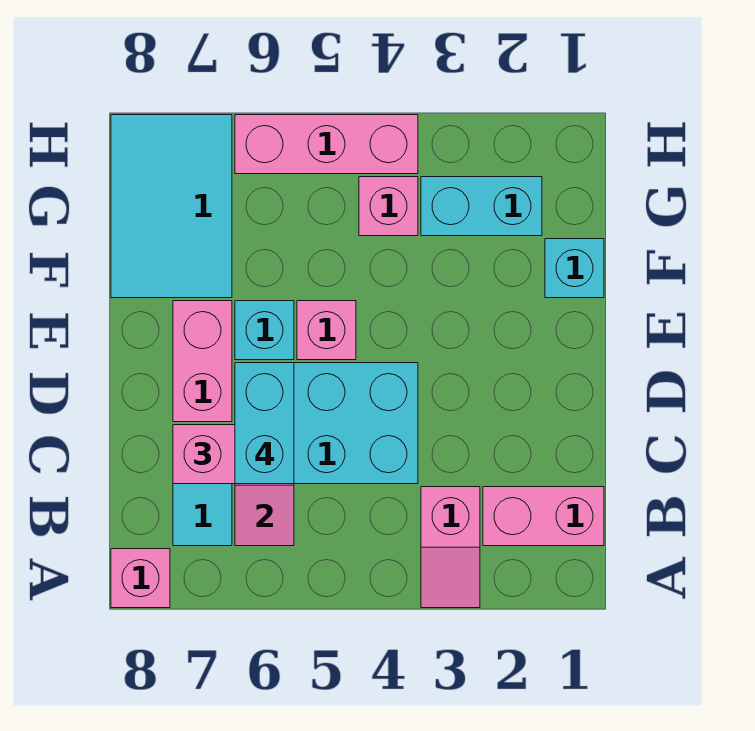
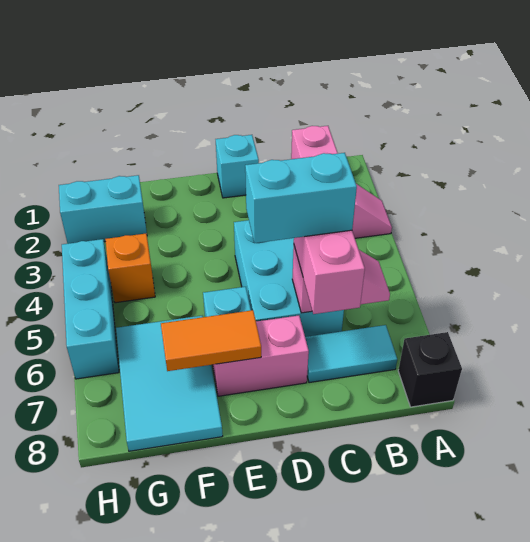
pink brick A8 level 1 -> black brick A8 level 1
pink brick E5 level 1 -> none
none -> orange tile E7:F7 level 2
cyan brick F1 level 1 -> cyan brick D1 level 1
cyan tile F7:H8 level 1 -> cyan tile F6:G8 level 1
cyan brick G2:G3 level 1 -> cyan brick G2:H2 level 1
pink brick G4 level 1 -> orange brick G4 level 1
pink brick H4:H6 level 1 -> cyan brick H4:H6 level 1

